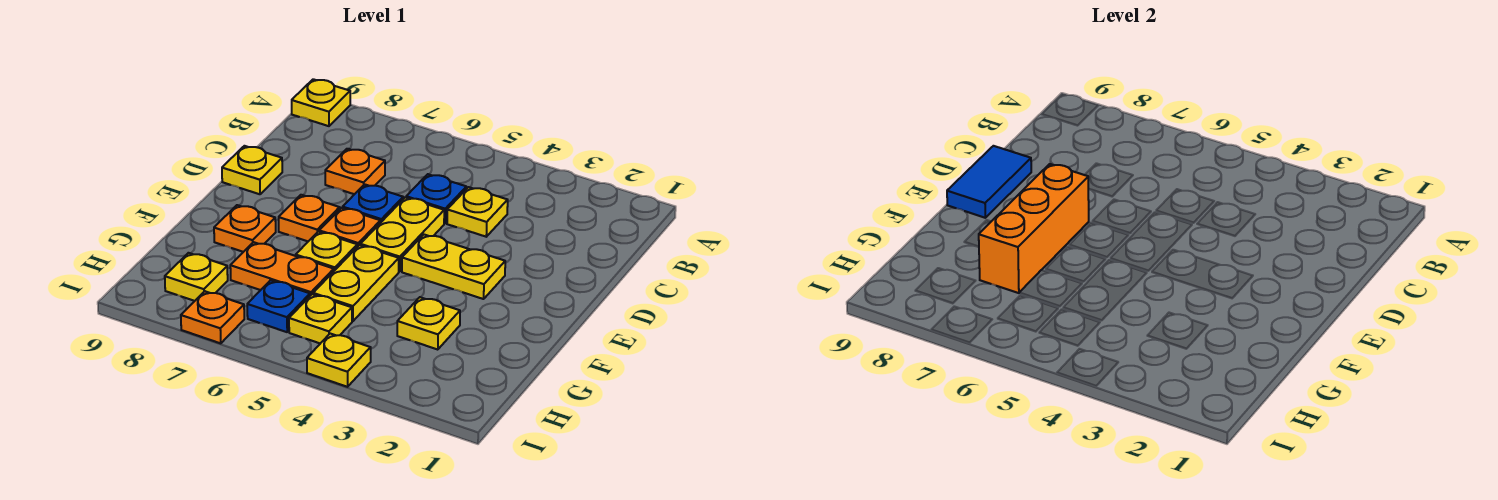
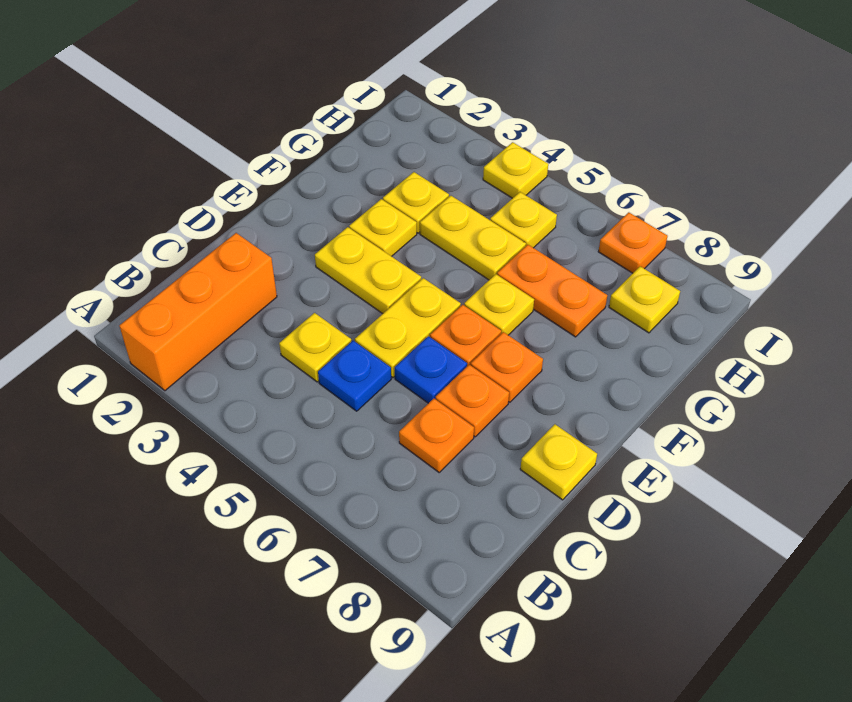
yellow plate A9 level 1 -> yellow plate F3 level 1
blue tile D9:E9 level 2 -> none
orange brick E7:G7 level 2 -> orange brick A2:C2 level 1
yellow plate F5:G5 level 1 -> yellow plate G4:G5 level 1
orange plate F8 level 1 -> orange plate D7 level 1
blue plate H6 level 1 -> none

